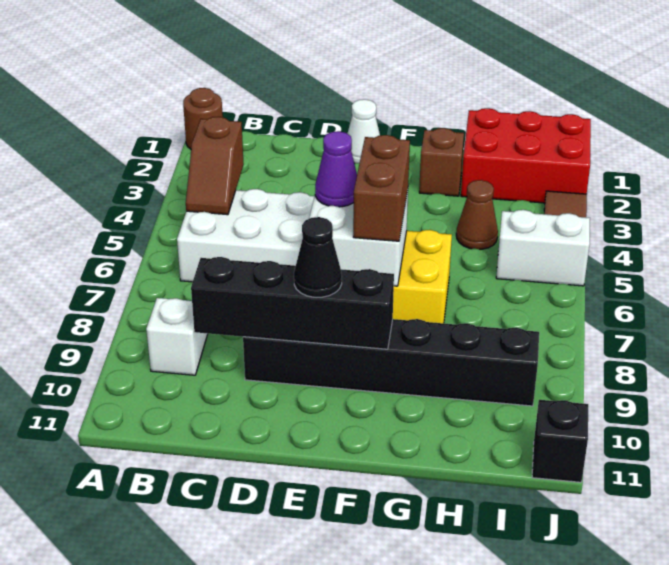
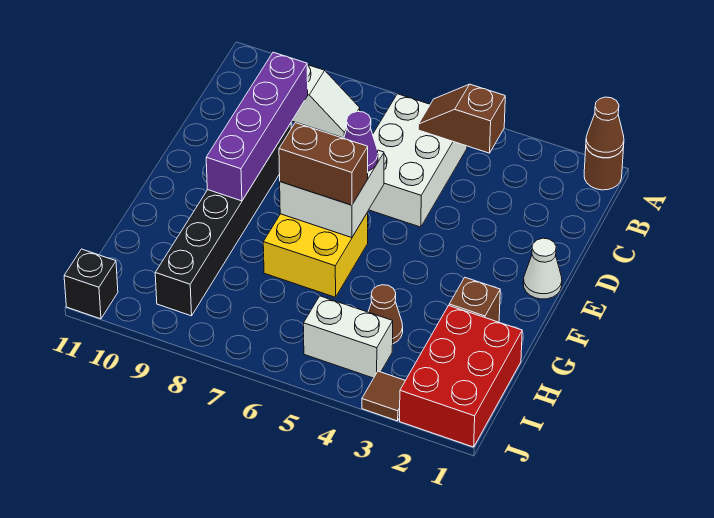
none -> brown cone A1 level 2
black brick C9:F9 level 2 -> purple brick C9:F9 level 2
black cone E9 level 3 -> none
white brick I5:J5 level 1 -> white brick I4:I5 level 1

